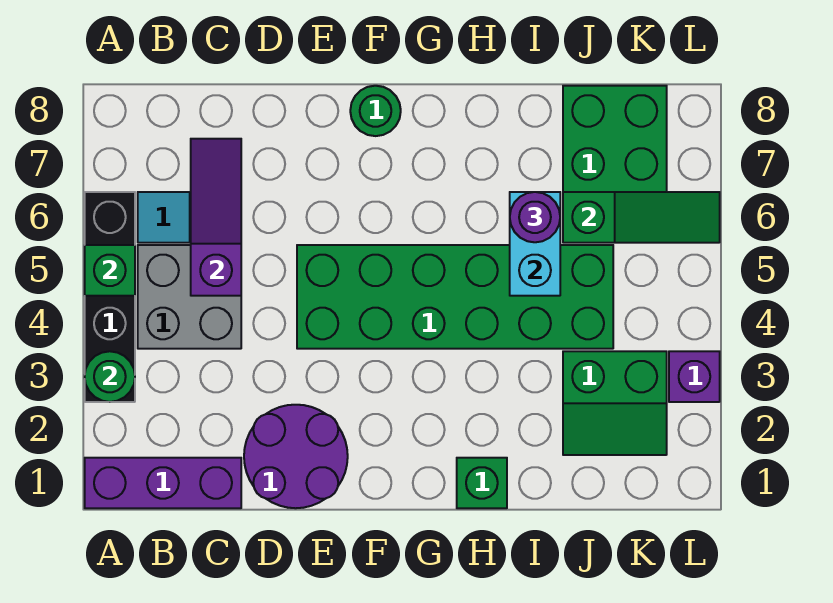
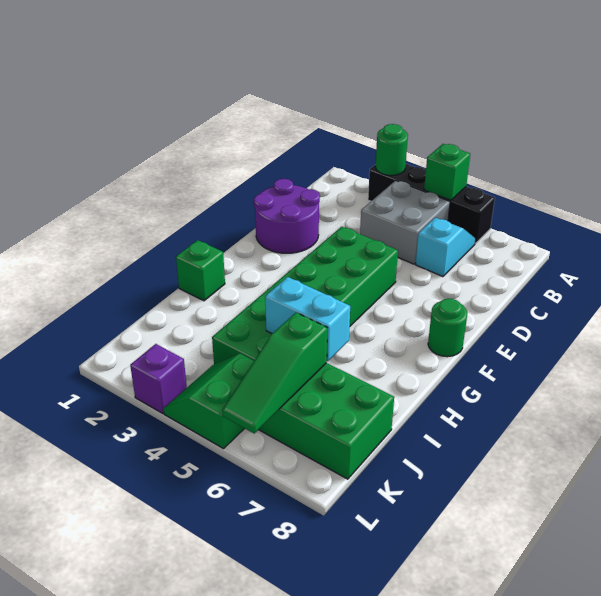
purple brick A1:C1 level 1 -> none
purple slope C5:C7 level 2 top 5 -> none
purple round brick I6 level 3 -> none
green slope J2:K3 level 1 top 3 -> green slope K4:L5 level 1 top 5

